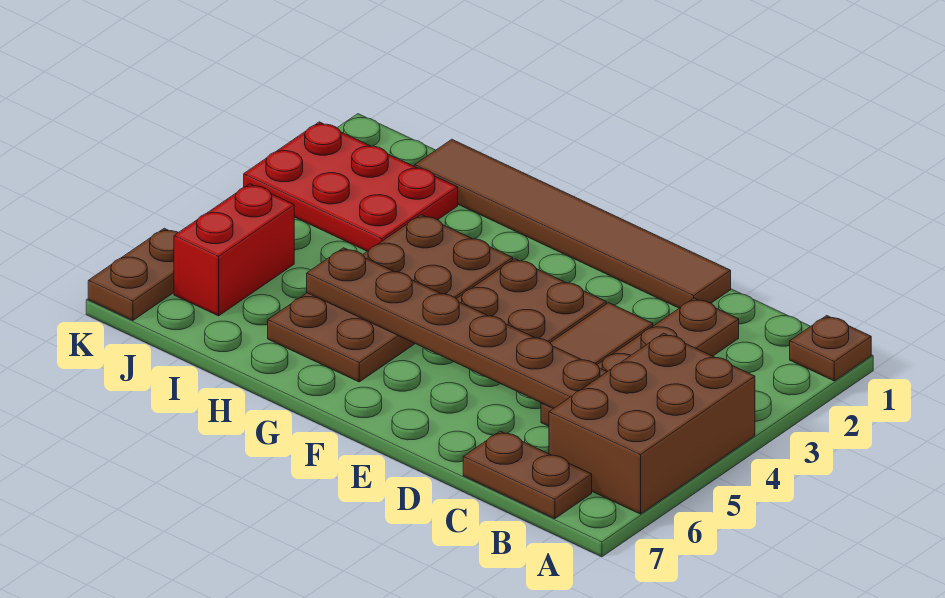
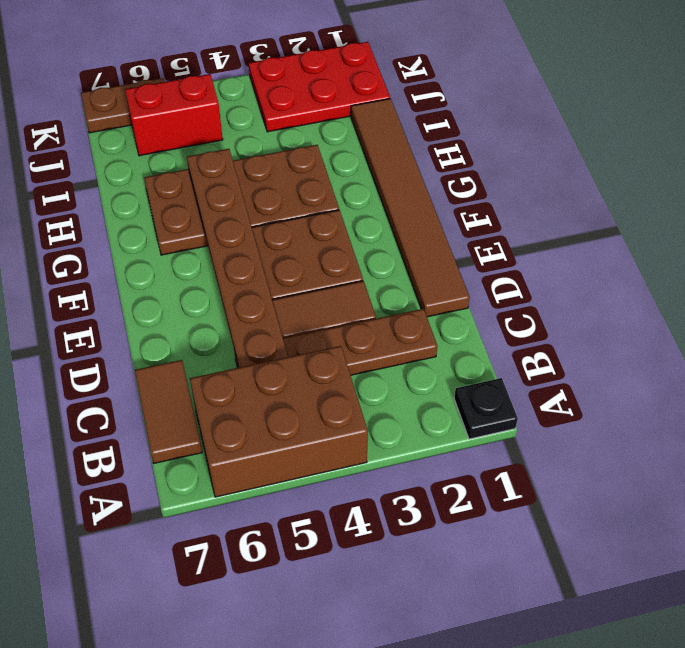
brown plate A1 level 1 -> black plate A1 level 1
brown plate B7:C7 level 1 -> brown tile B7:C7 level 1
red plate I2:K3 level 1 -> red plate J1:K3 level 1

